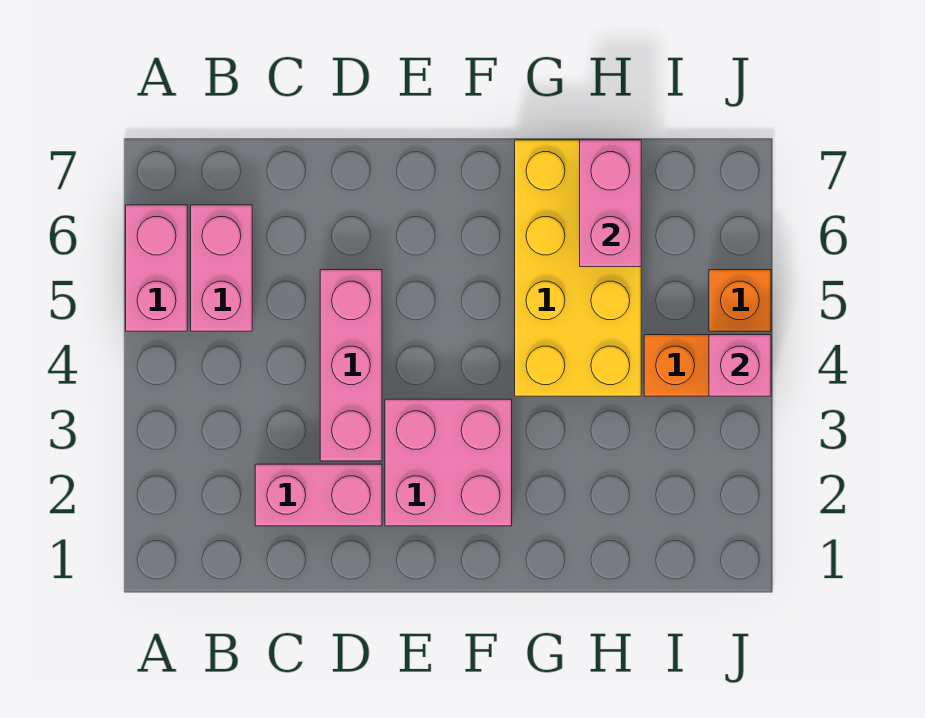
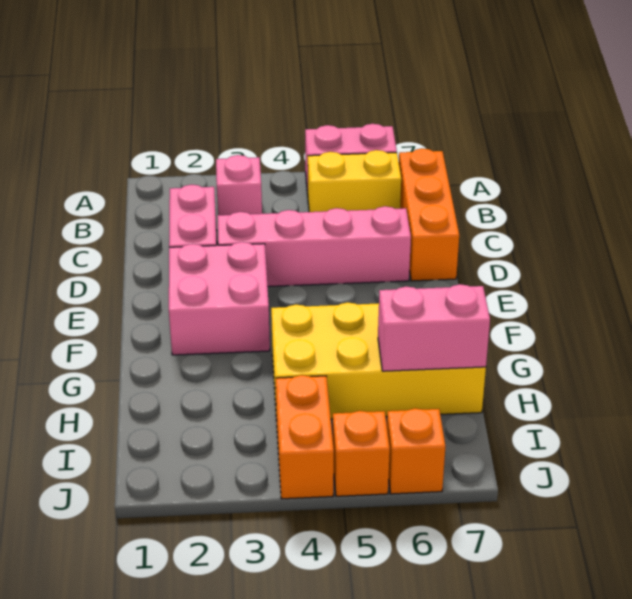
pink brick B5:B6 level 1 -> yellow brick B5:B6 level 1
none -> orange brick B7:D7 level 1
pink brick D3:D5 level 1 -> pink brick D3:D6 level 1
pink brick J4 level 2 -> pink brick B3 level 1
none -> orange brick J6 level 1

